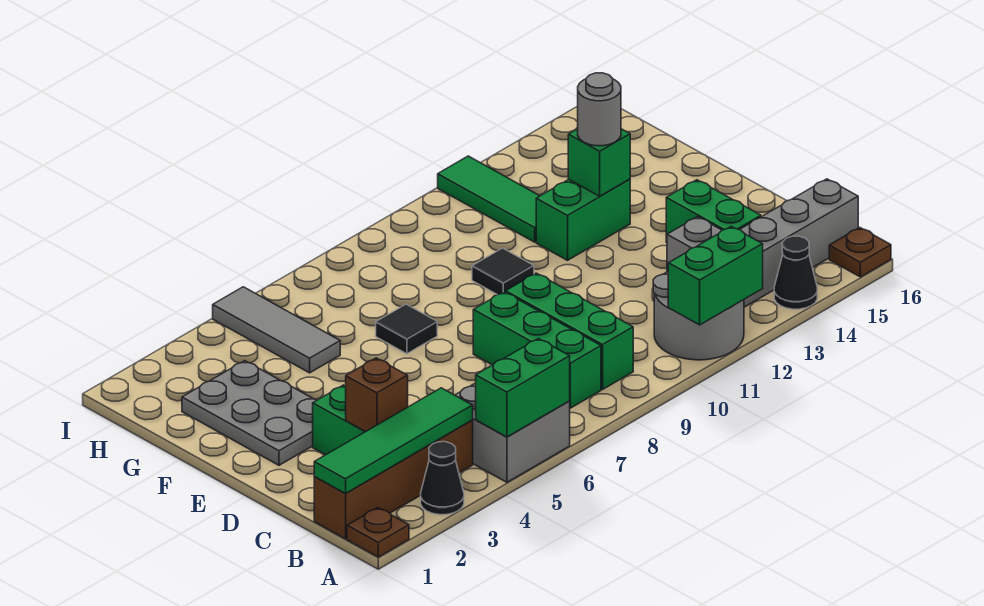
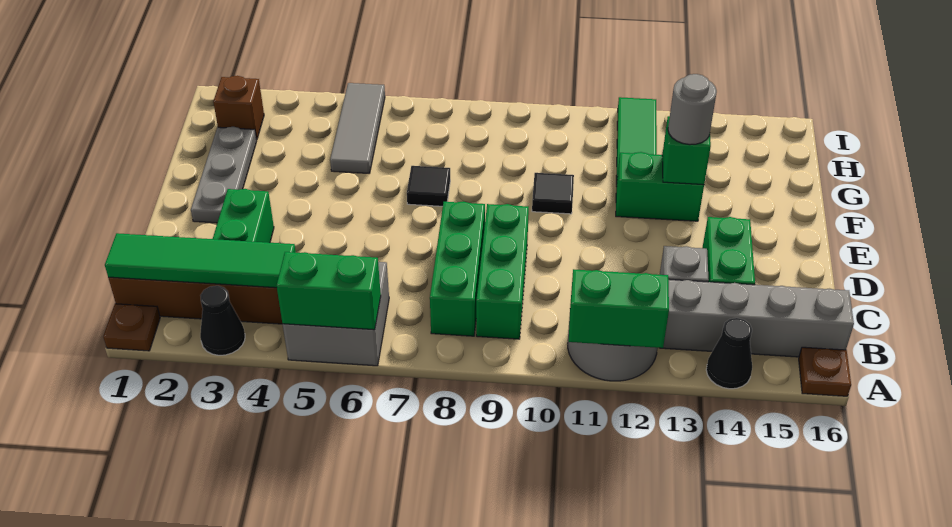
brown brick C3 level 2 -> brown brick H2 level 1
grey plate E2:G3 level 1 -> grey plate E2:G2 level 1

